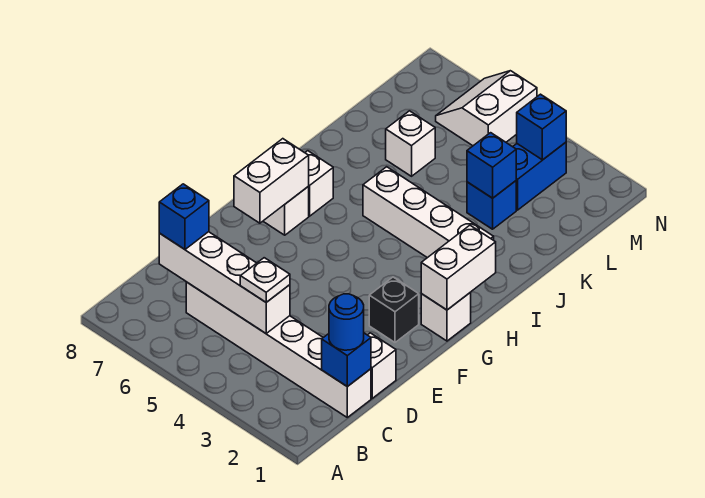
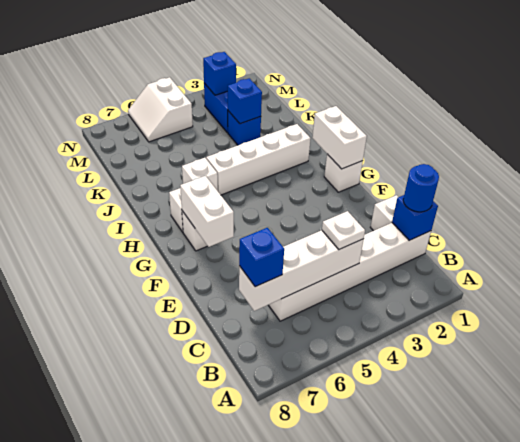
black brick F2 level 1 -> none
white brick K6 level 1 -> white brick I6 level 1

